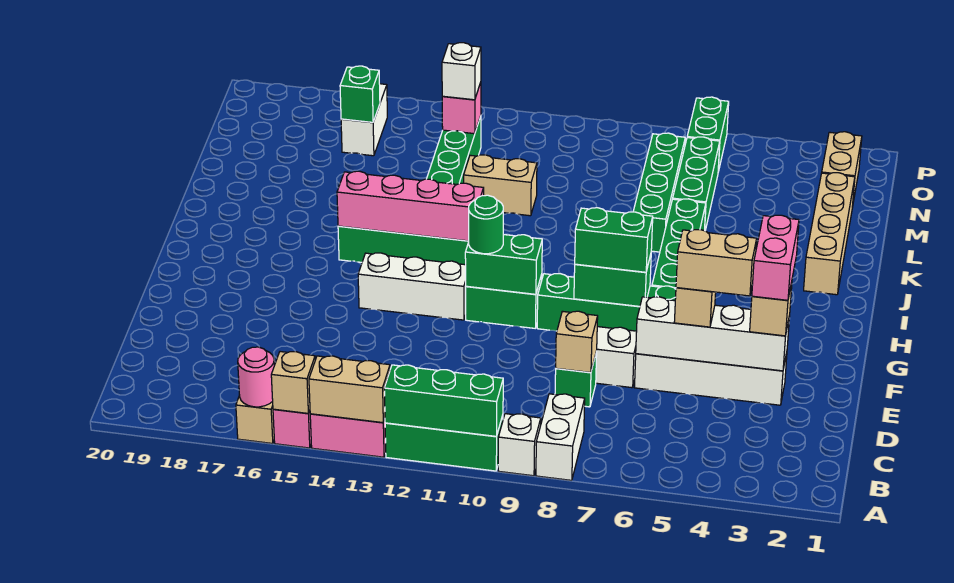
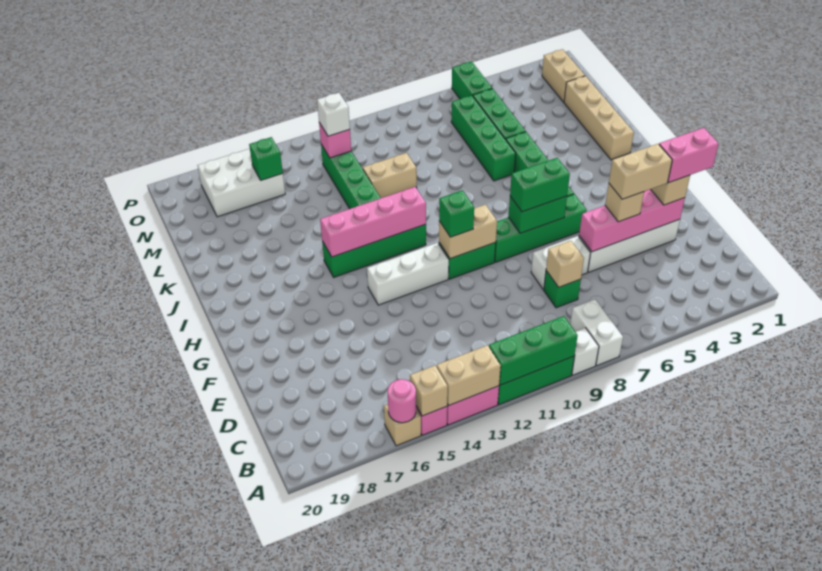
white brick E3:E6 level 2 -> pink brick E3:E6 level 2
pink brick E3:F3 level 4 -> pink brick E2:E3 level 4
green brick G10:G11 level 2 -> tan brick G10:G11 level 2
green round brick G11 level 3 -> green brick G11 level 3
white brick N16:O16 level 1 -> white brick N16:O18 level 1

